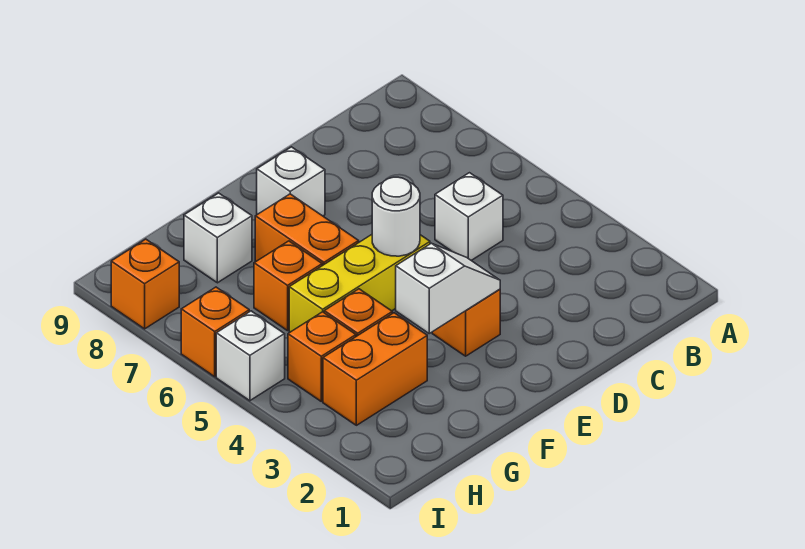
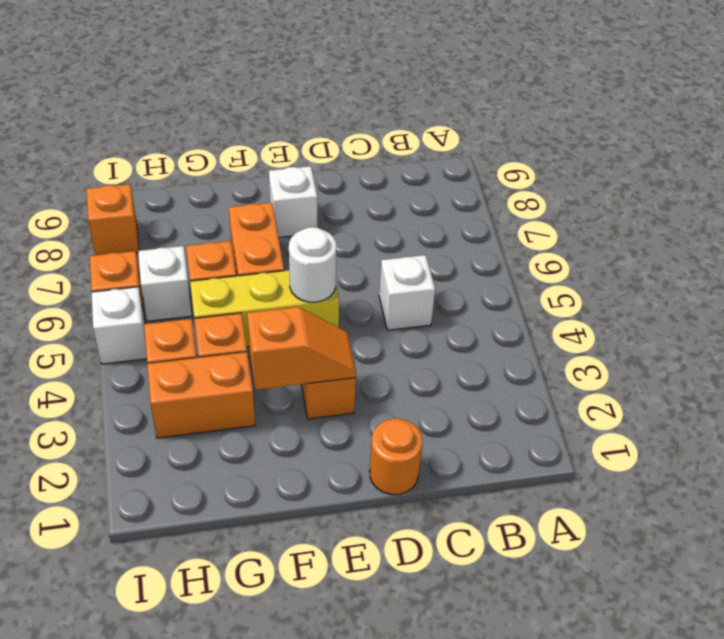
none -> orange round brick D1 level 1
white slope E3:F3 level 2 top F -> orange slope E3:F3 level 2 top F
white brick G8 level 1 -> white brick H6 level 1

